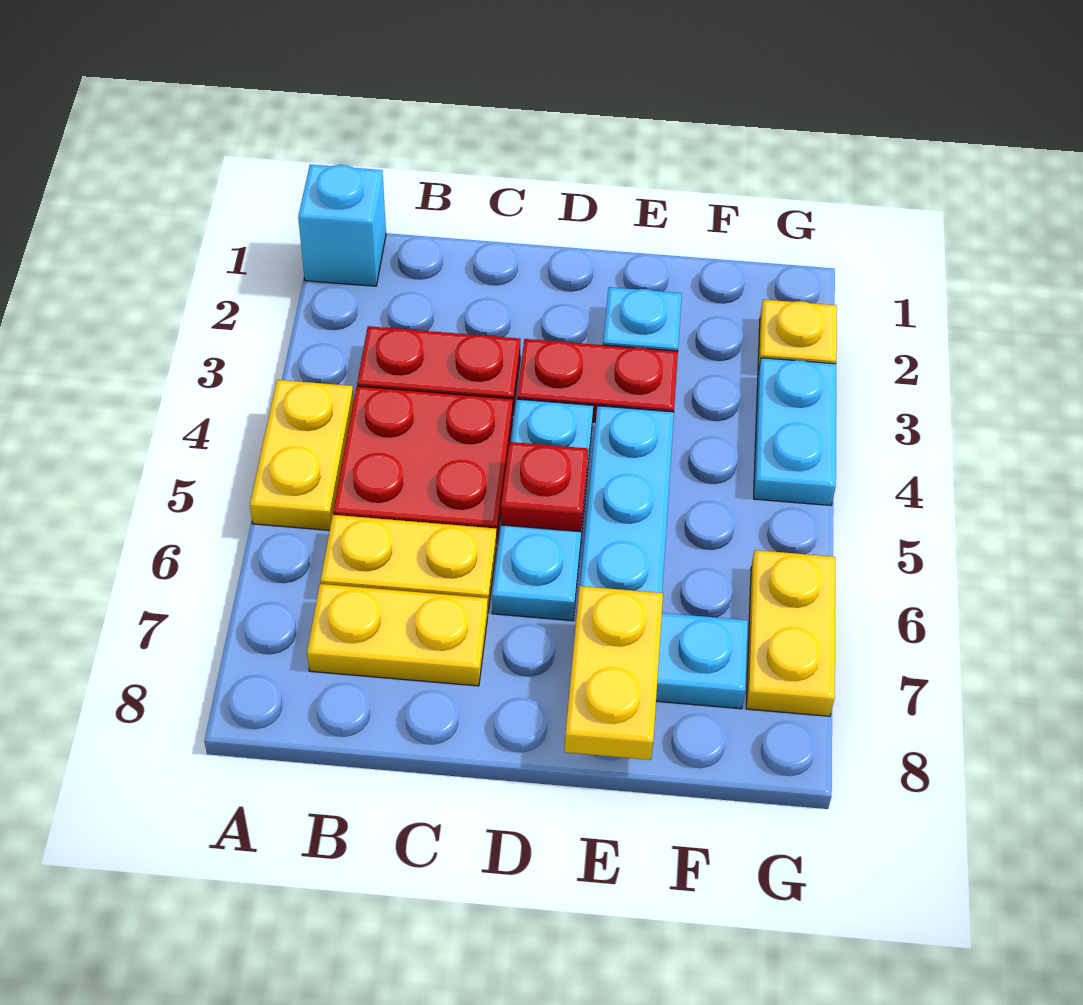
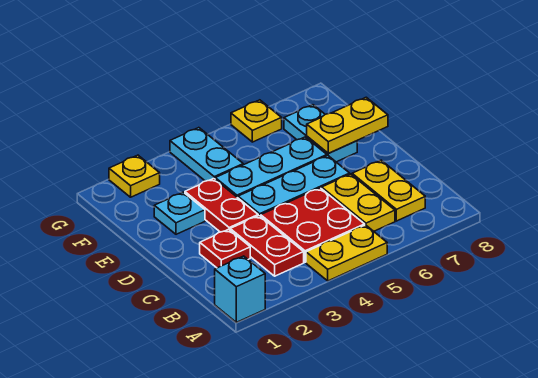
red plate D5 level 2 -> red plate C2 level 1
cyan plate G3:G4 level 1 -> cyan plate F4:G4 level 1
yellow plate G6:G7 level 1 -> yellow plate G6 level 1

